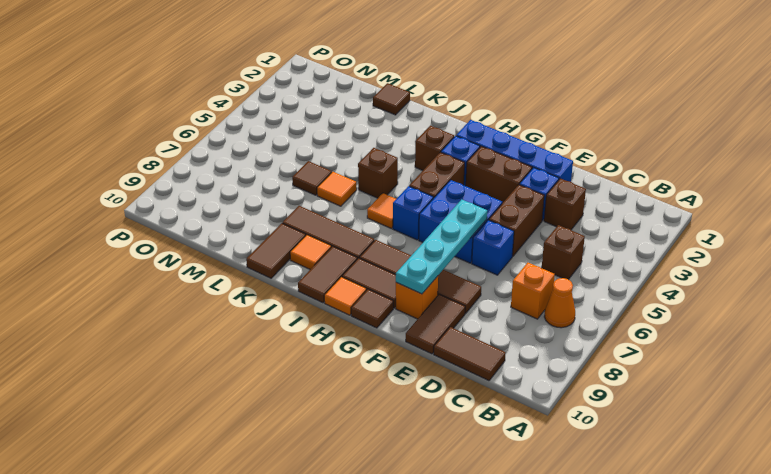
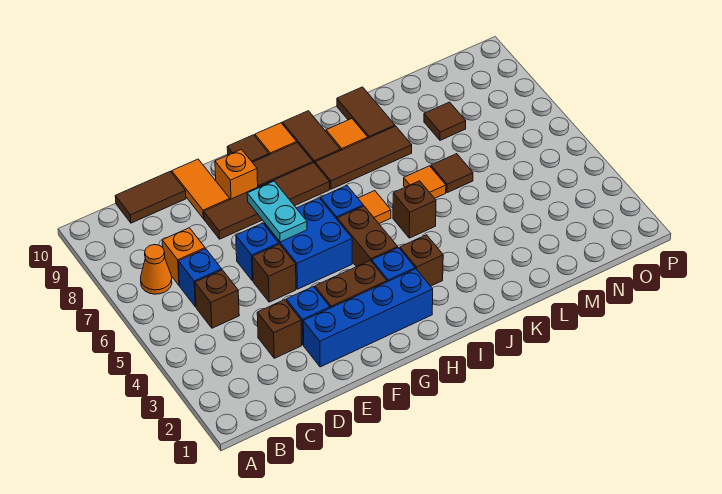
none -> blue brick C6 level 1
brown brick E4:E5 level 1 -> brown brick E5 level 1
brown tile E9:E10 level 1 -> orange tile E9:E10 level 1
cyan plate F6:F9 level 2 -> cyan plate F6:F7 level 2
brown tile L1 level 1 -> brown tile M8 level 1

